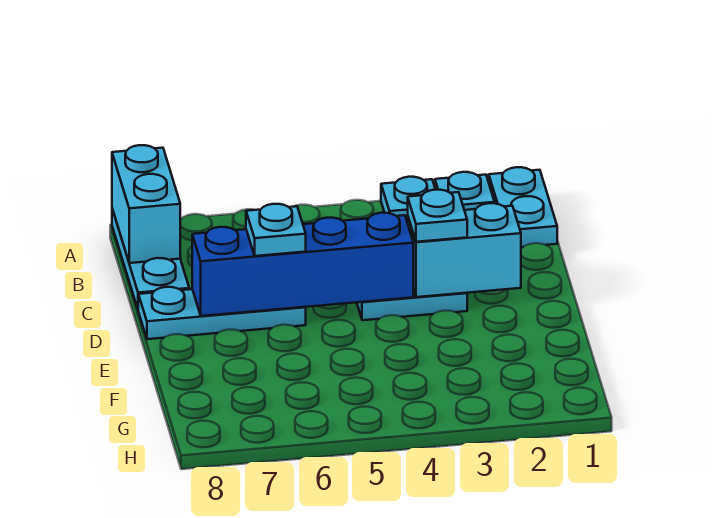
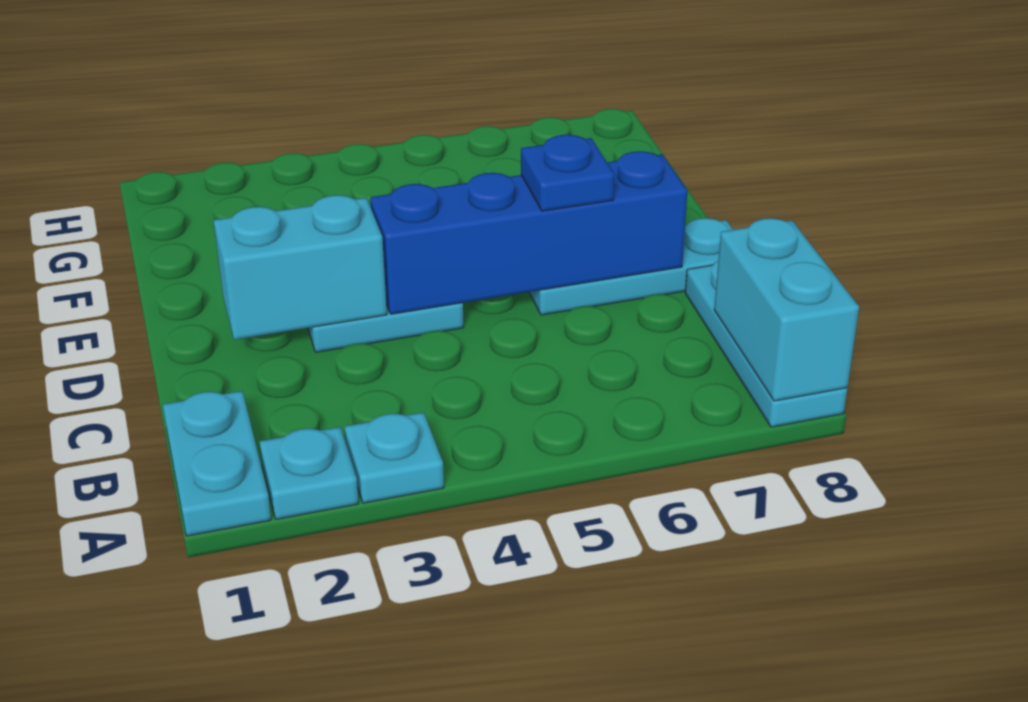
cyan plate D3 level 3 -> none
cyan plate D6 level 3 -> blue plate D6 level 3

